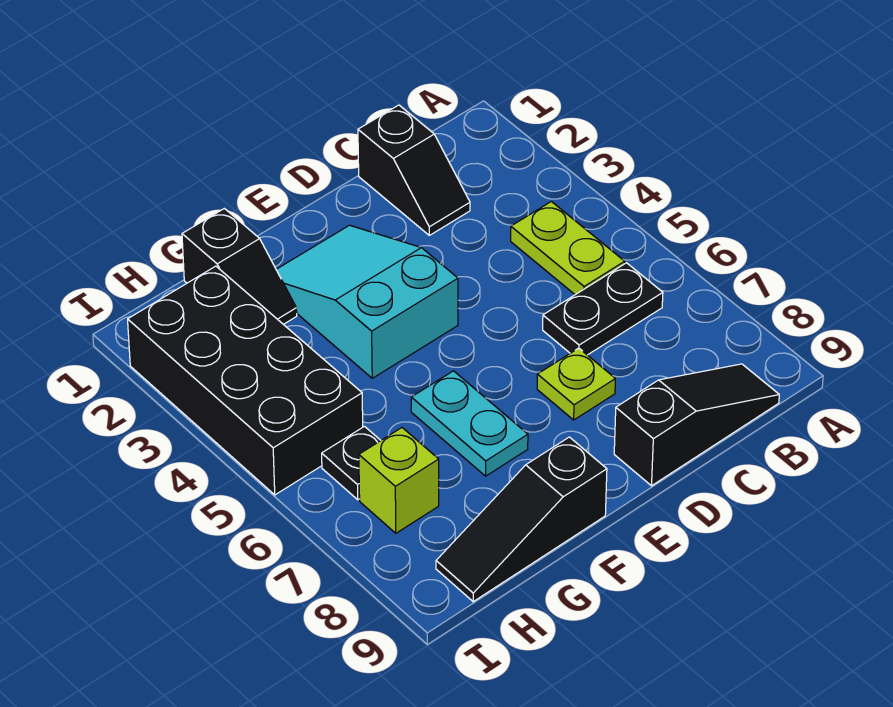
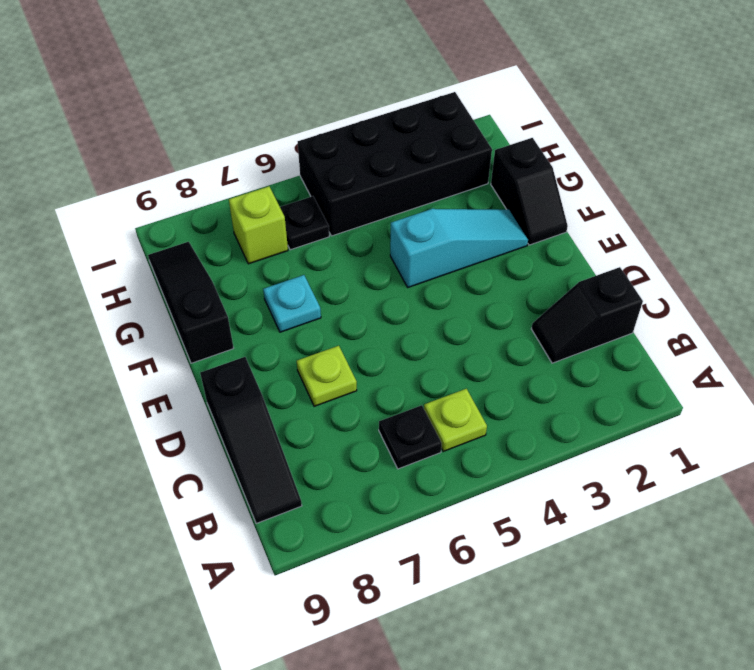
lime plate B4:B5 level 1 -> lime plate B5 level 1
black plate B6:C6 level 1 -> black plate B6 level 1
cyan slope E2:F4 level 1 top 4 -> cyan slope F2:F4 level 1 top 4
cyan plate F6:F7 level 1 -> cyan plate F7 level 1
black slope G1:G2 level 1 top 1 -> black slope F1:G1 level 1 top G

